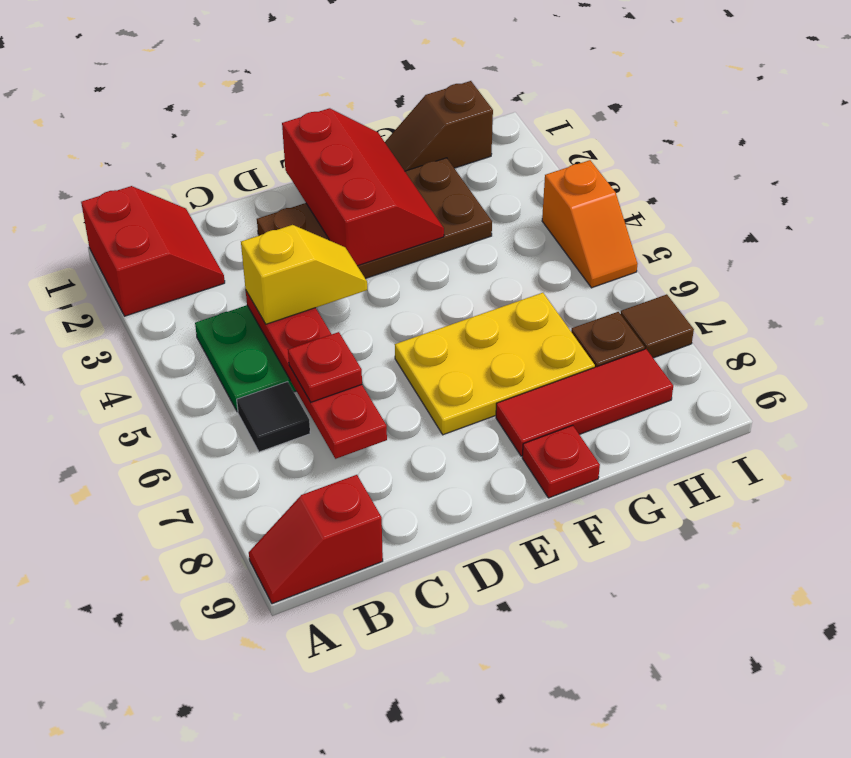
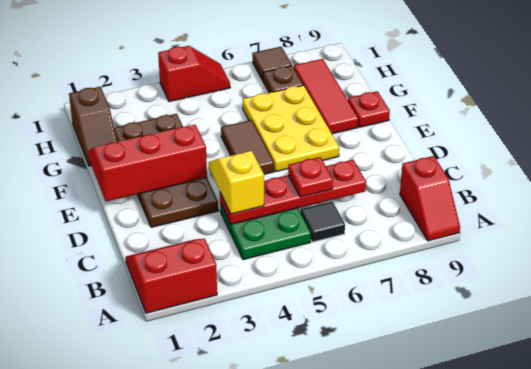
none -> brown tile E5:F5 level 1
orange slope I4:I5 level 1 top 4 -> red slope I4:I5 level 1 top 4

